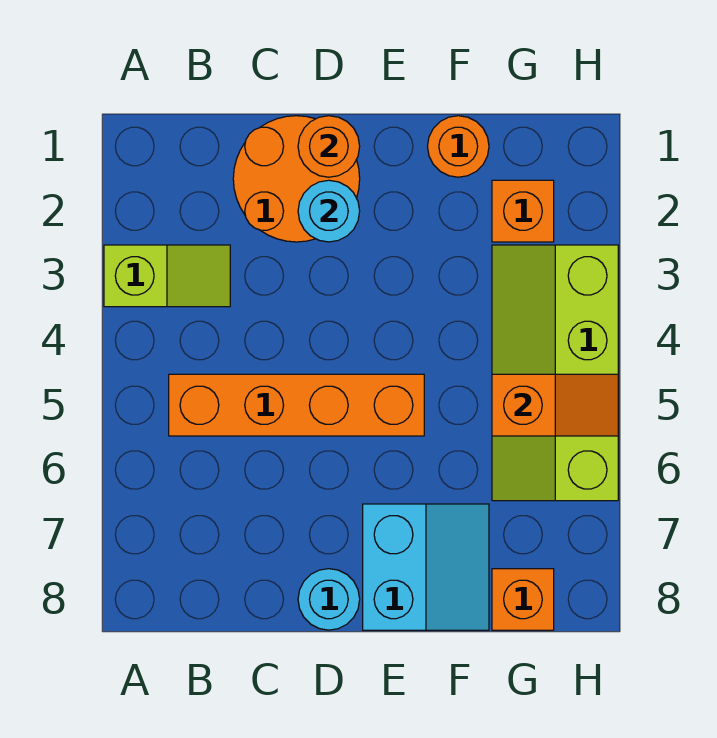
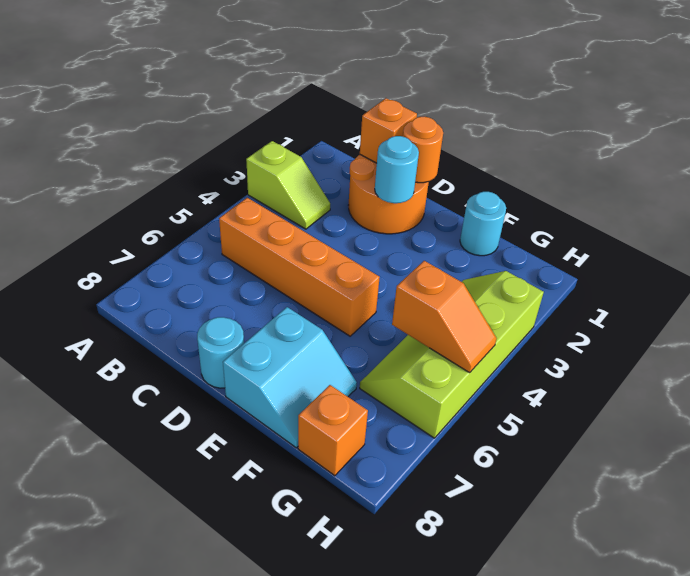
orange round brick F1 level 1 -> cyan round brick F1 level 1
orange brick G2 level 1 -> orange brick C1 level 2

